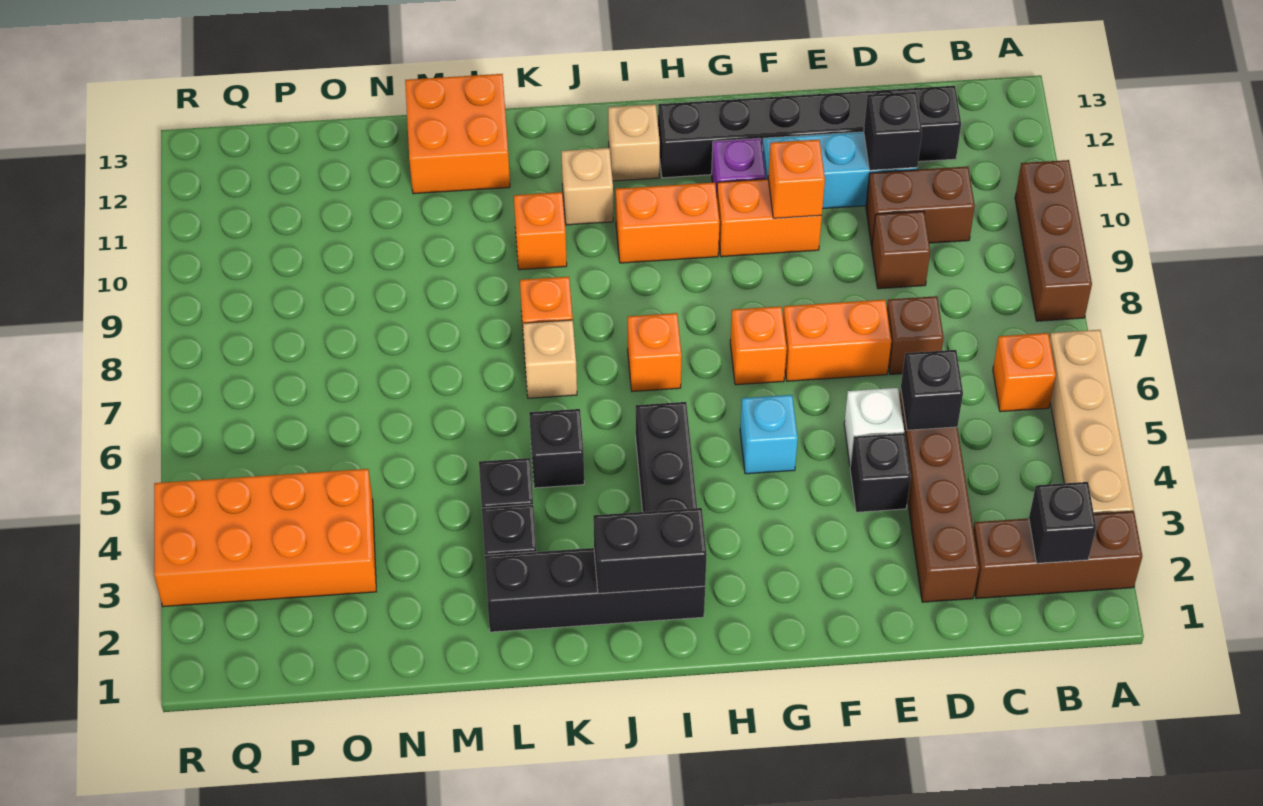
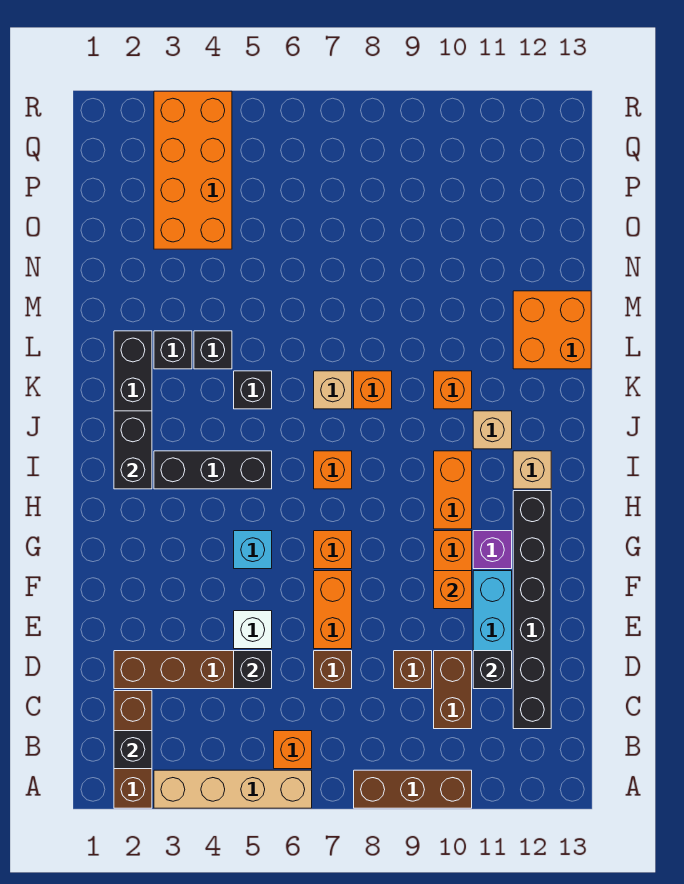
black brick E4 level 1 -> none

